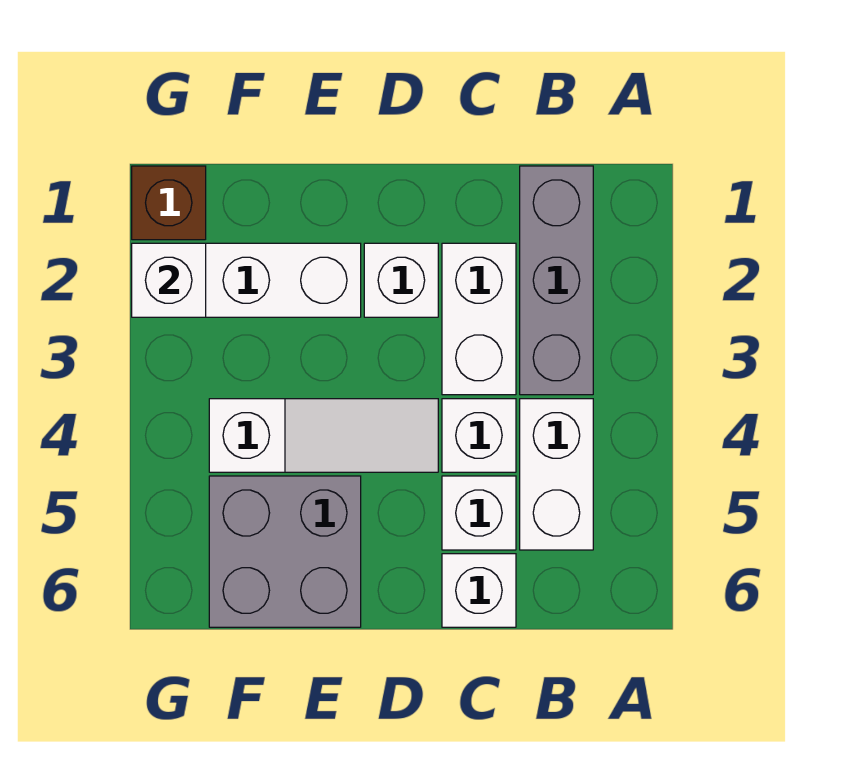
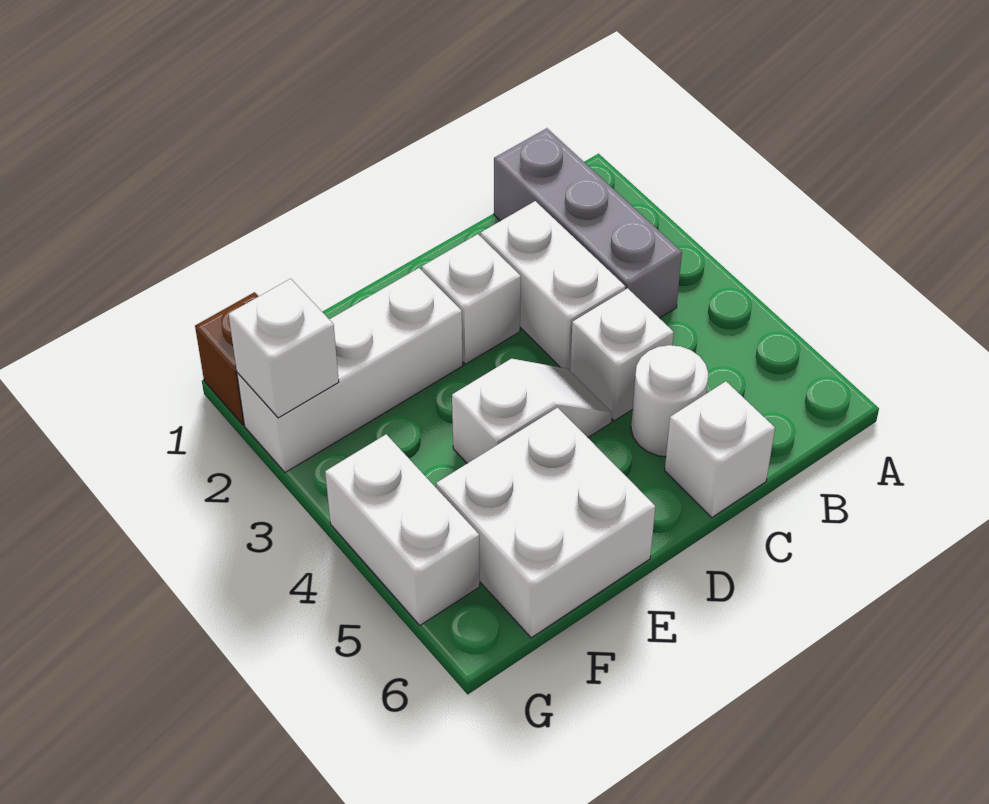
white brick B4:B5 level 1 -> white brick G4:G5 level 1
white brick C5 level 1 -> white round brick C5 level 1
white slope D4:F4 level 1 top F -> white slope D4:E4 level 1 top E
grey brick E5:F6 level 1 -> white brick E5:F6 level 1

